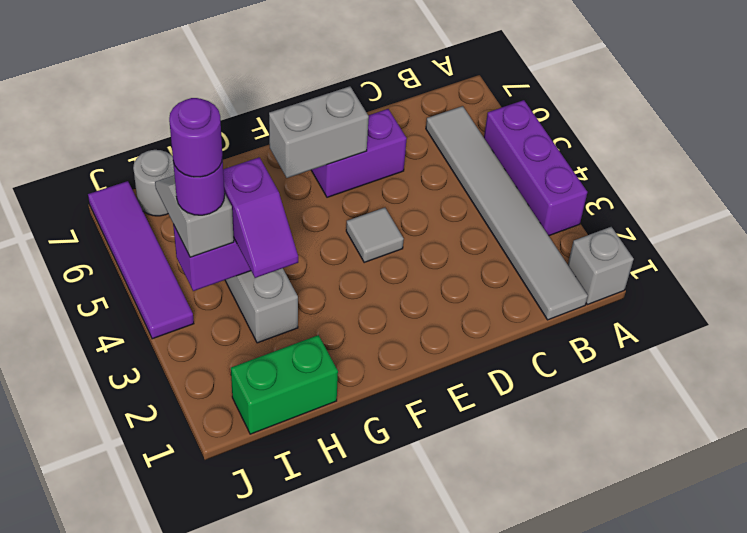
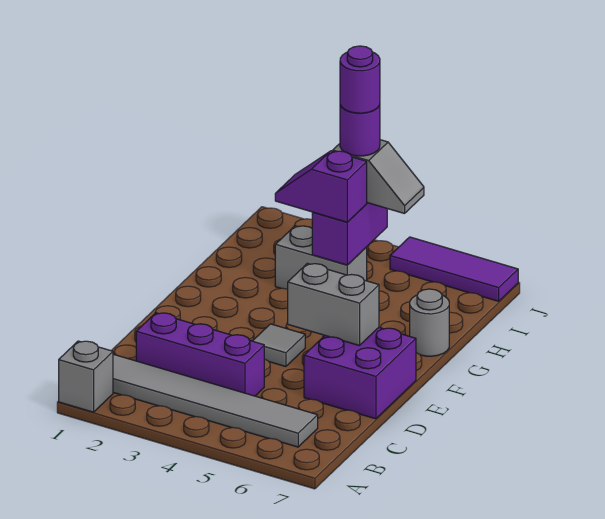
purple brick A3:A5 level 1 -> purple brick C2:C4 level 1
purple brick D6:E6 level 1 -> purple brick D6:E7 level 1
grey brick E6:F6 level 2 -> grey brick E5:E6 level 2
green brick H1:I1 level 1 -> none
grey round brick I7 level 1 -> grey round brick G7 level 1
purple tile J4:J7 level 1 -> purple tile J5:J7 level 1

